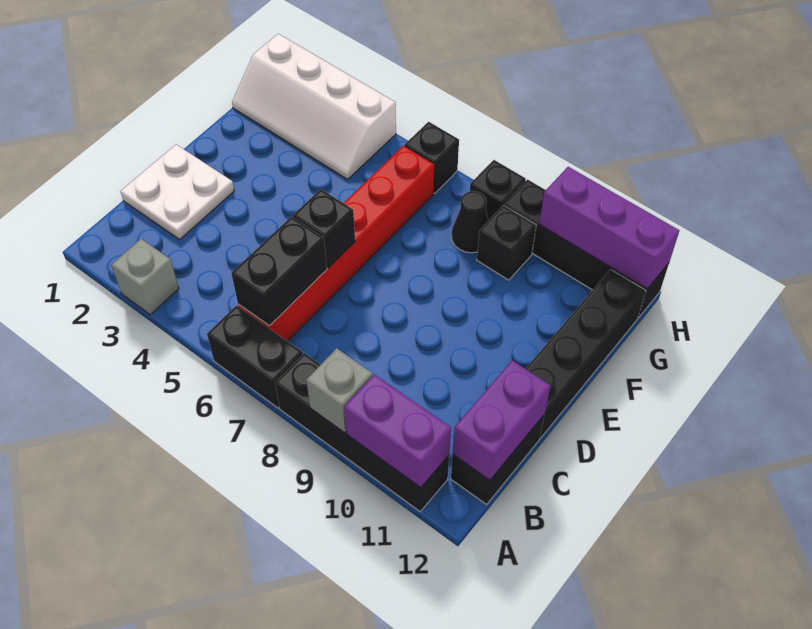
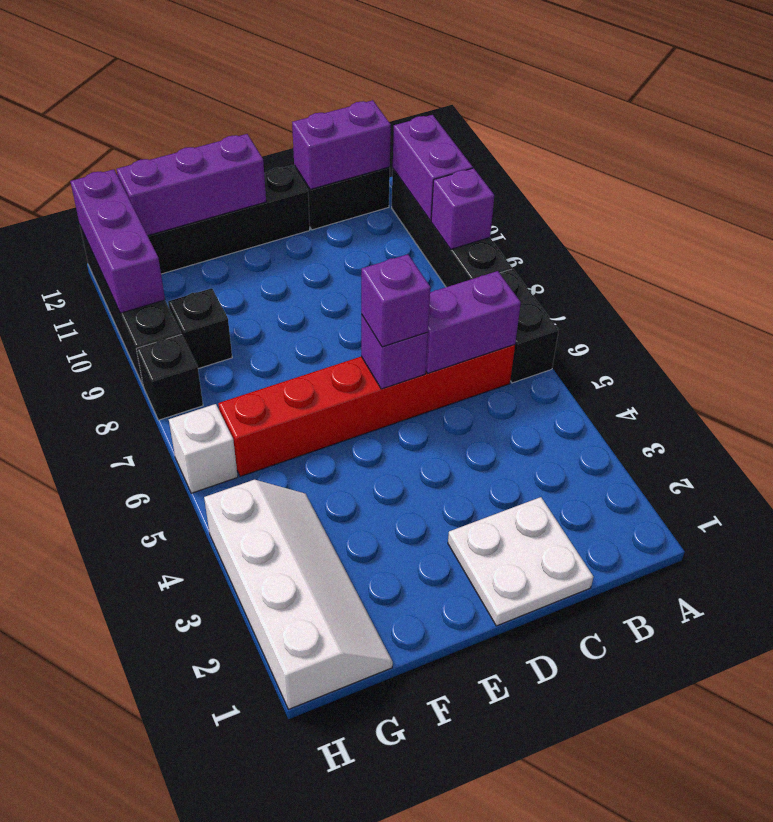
grey brick A3 level 1 -> none
grey brick A9 level 2 -> purple brick A9 level 2
black brick B6:C6 level 2 -> purple brick B6:C6 level 2
black brick D6 level 2 -> purple brick D6 level 2
none -> purple brick D6 level 3
none -> purple brick E12:G12 level 2
black cone G8 level 1 -> none
black brick H6 level 1 -> white brick H6 level 1

